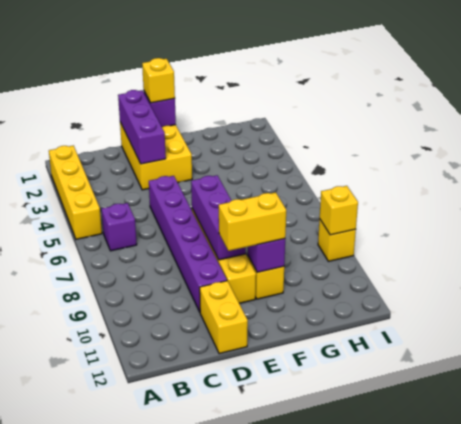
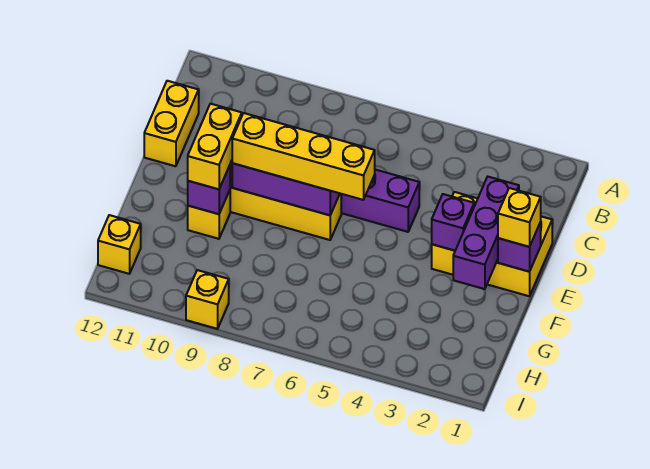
yellow brick A2:A5 level 1 -> yellow brick E6:E9 level 3
purple brick B6 level 1 -> purple brick E3 level 2
purple brick D1:D3 level 2 -> purple brick D2:F2 level 2
yellow brick D11:D12 level 1 -> yellow brick C12:D12 level 1
yellow brick I9 level 2 -> yellow brick H12 level 1

